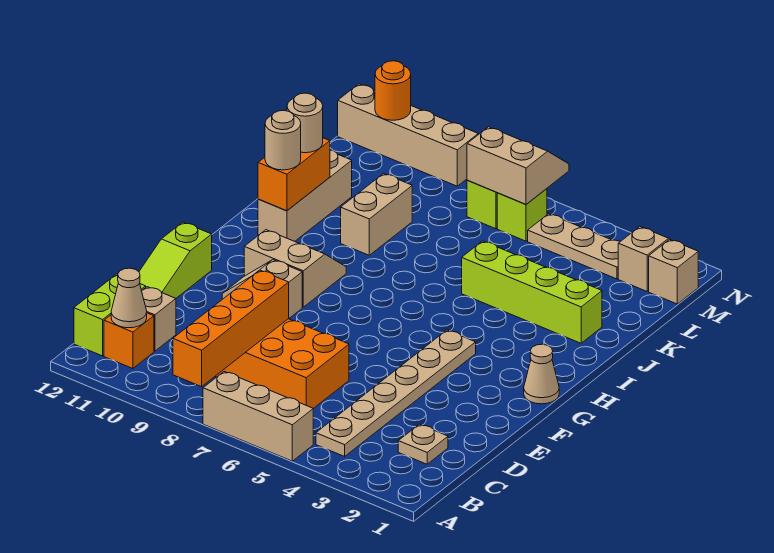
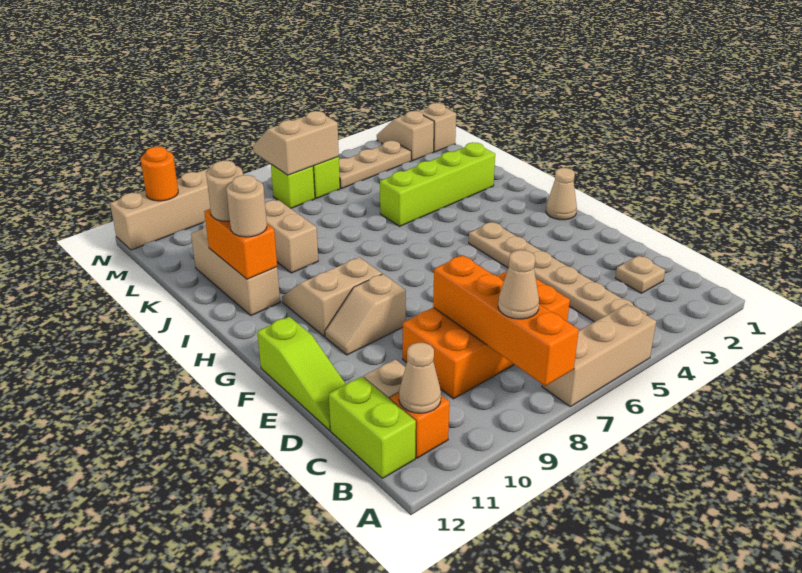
none -> tan cone B8 level 3

